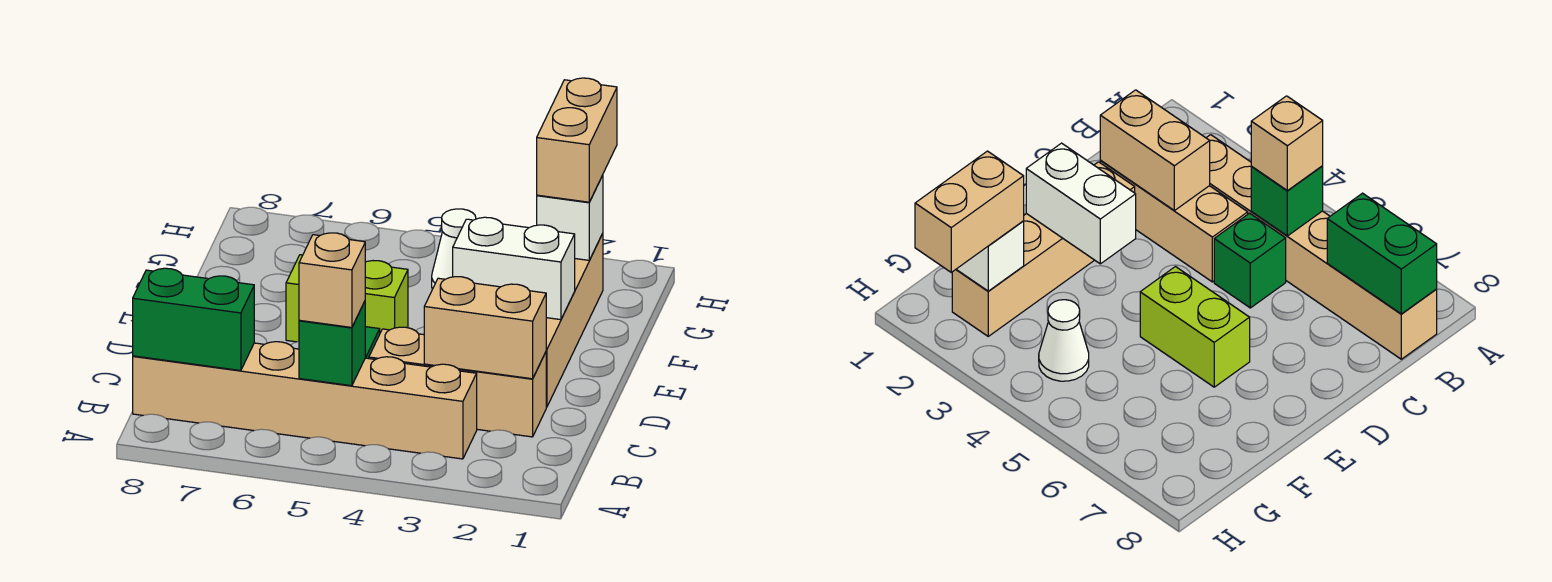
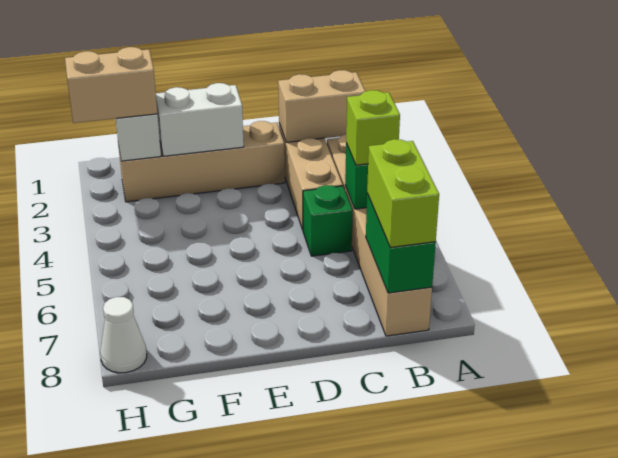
tan brick B5 level 3 -> lime brick B5 level 3
tan brick C2:C3 level 2 -> tan brick B2:C2 level 2
white brick E2:E3 level 2 -> white brick E2:F2 level 2
lime brick E5:E6 level 1 -> lime brick B7:B8 level 3
white cone G4 level 1 -> white cone H8 level 1

